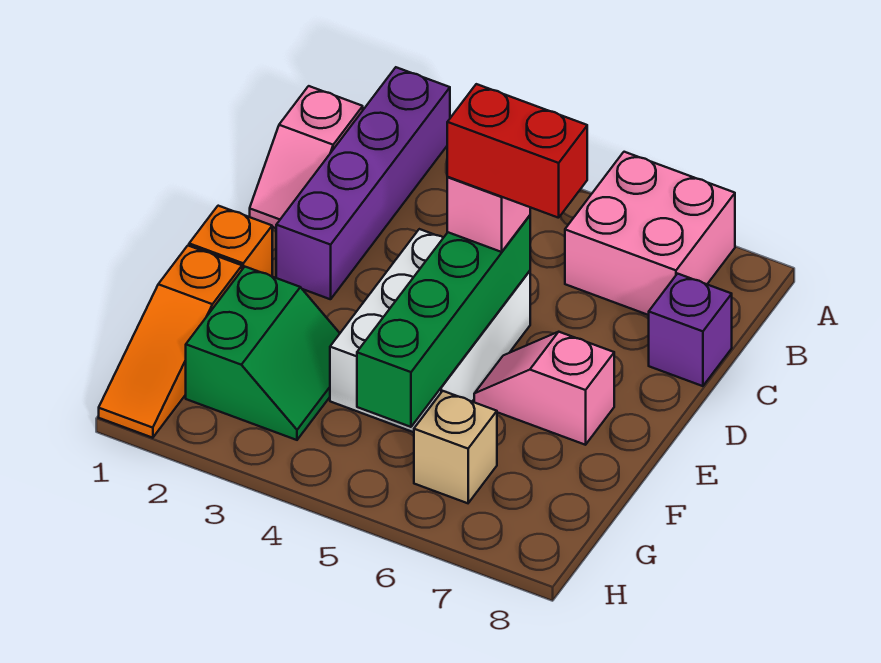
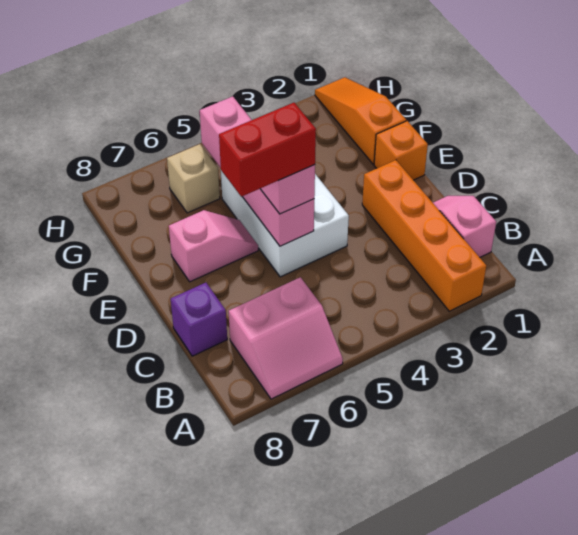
purple brick A2:D2 level 1 -> orange brick A2:D2 level 1
pink brick A6:B7 level 1 -> pink slope A6:B7 level 1 top B
green brick D5:G5 level 2 -> pink brick D5:G5 level 2
green slope F2:G3 level 1 top 2 -> none

